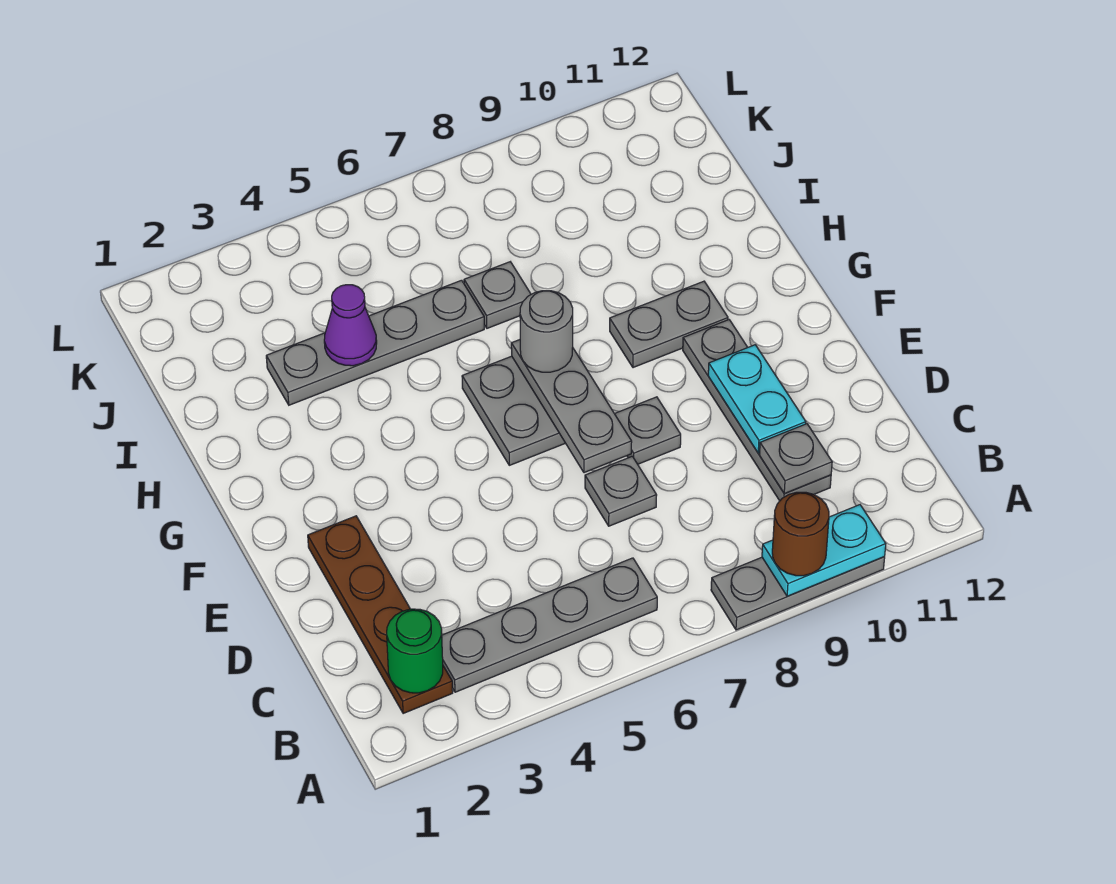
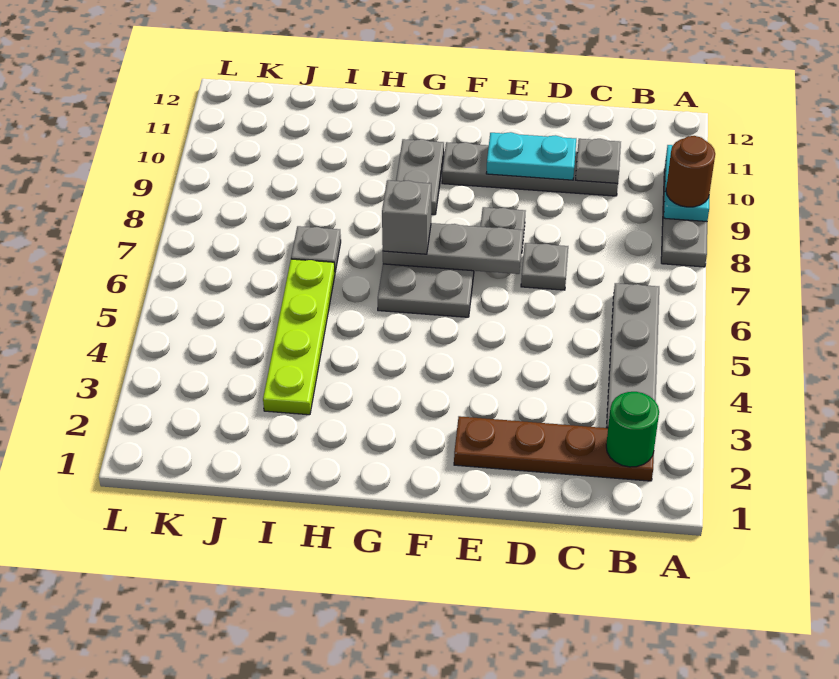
grey round brick G7 level 3 -> grey brick G7 level 3
grey plate I3:I6 level 1 -> lime plate I3:I6 level 1
purple cone I4 level 2 -> none

